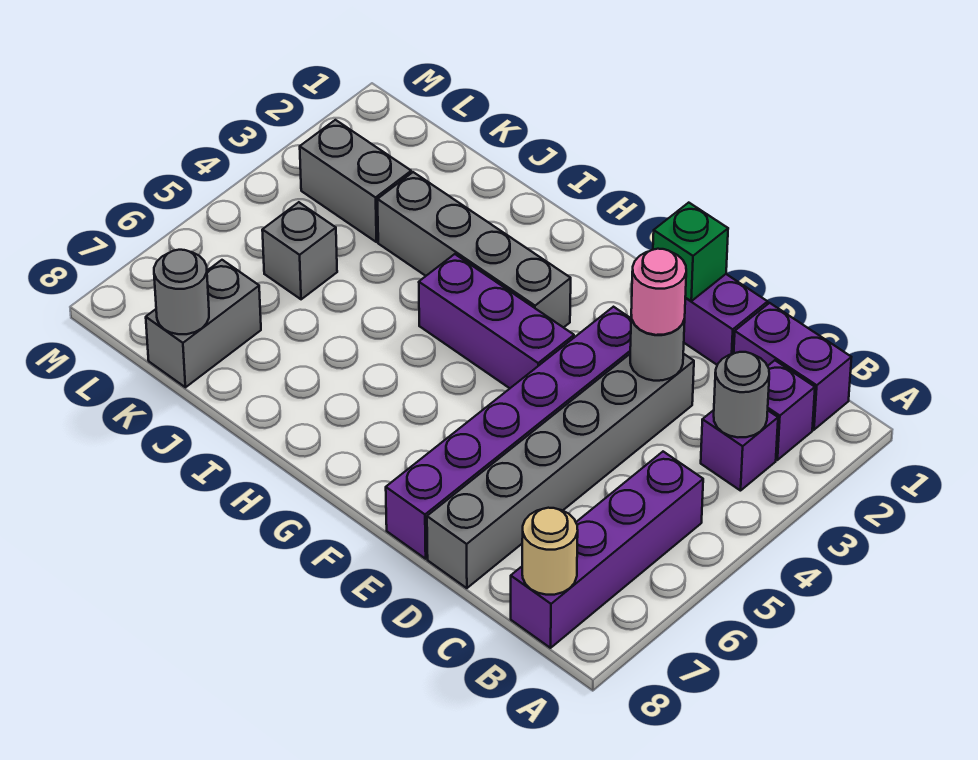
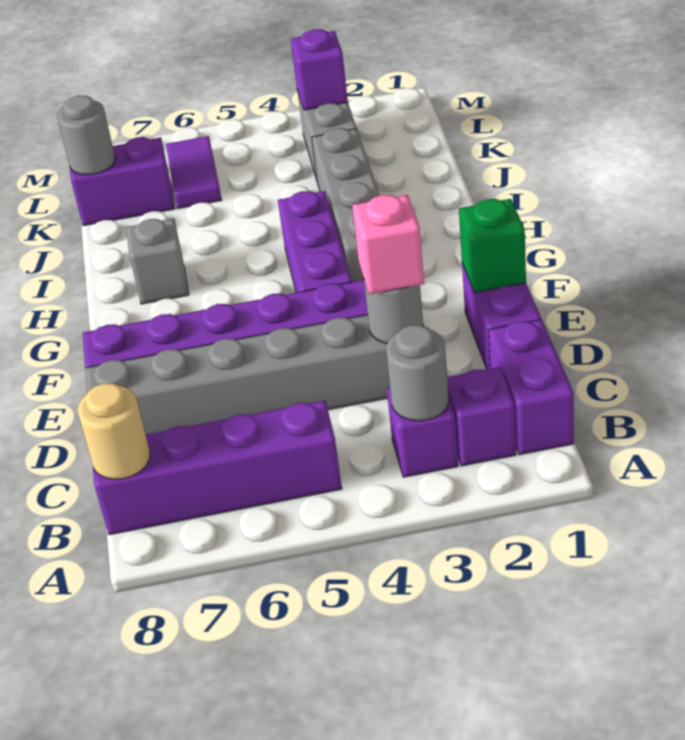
pink round brick D3 level 3 -> pink brick D3 level 3
grey brick K5 level 1 -> grey brick H7 level 1
none -> purple tile K6:L6 level 1
grey brick K7:K8 level 1 -> purple brick K7:K8 level 1
none -> purple brick L3 level 2

